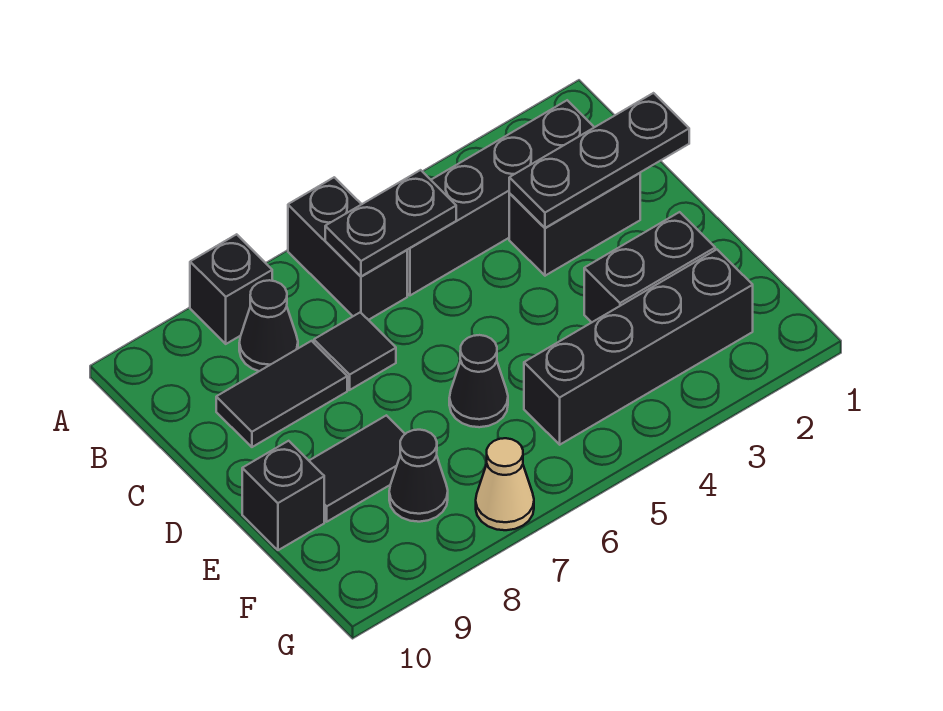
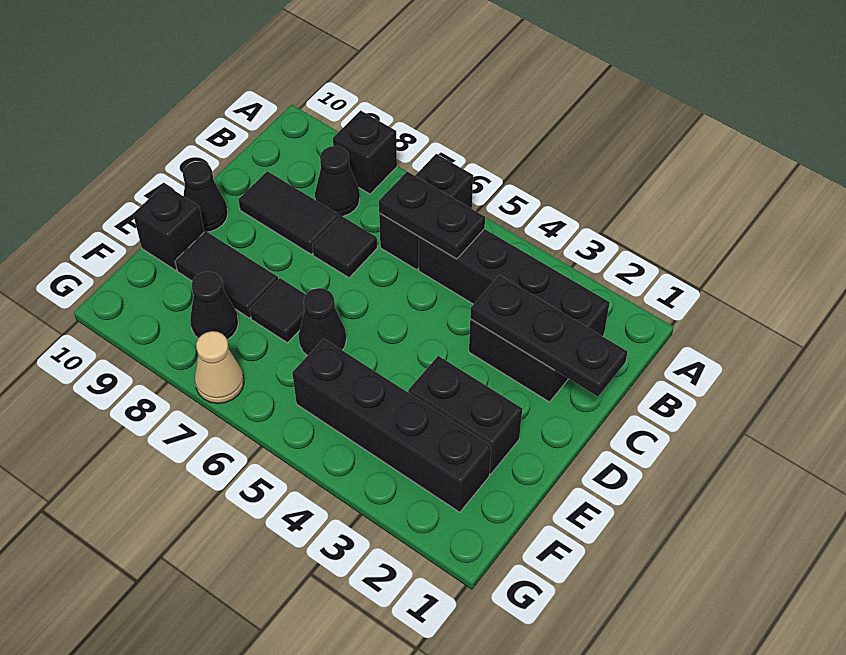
none -> black cone D10 level 1
none -> black tile E7 level 1

